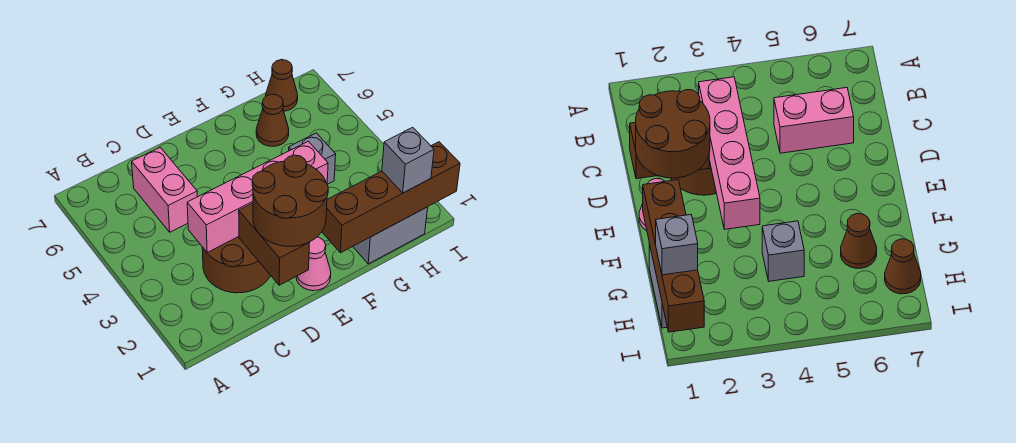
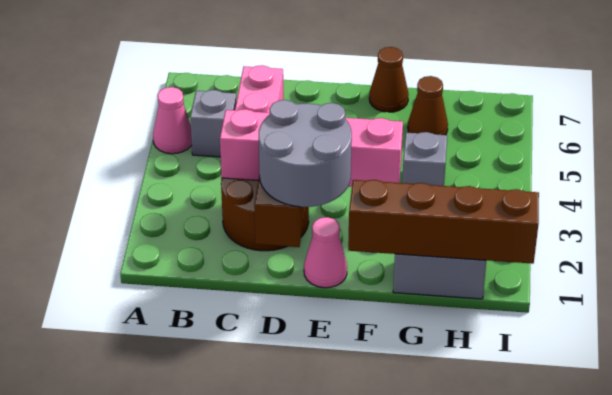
none -> pink cone A5 level 1
brown round brick D1:E2 level 3 -> grey round brick D1:E2 level 3
grey brick H1 level 3 -> grey brick B5 level 1
brown cone H7 level 1 -> brown cone F7 level 1

